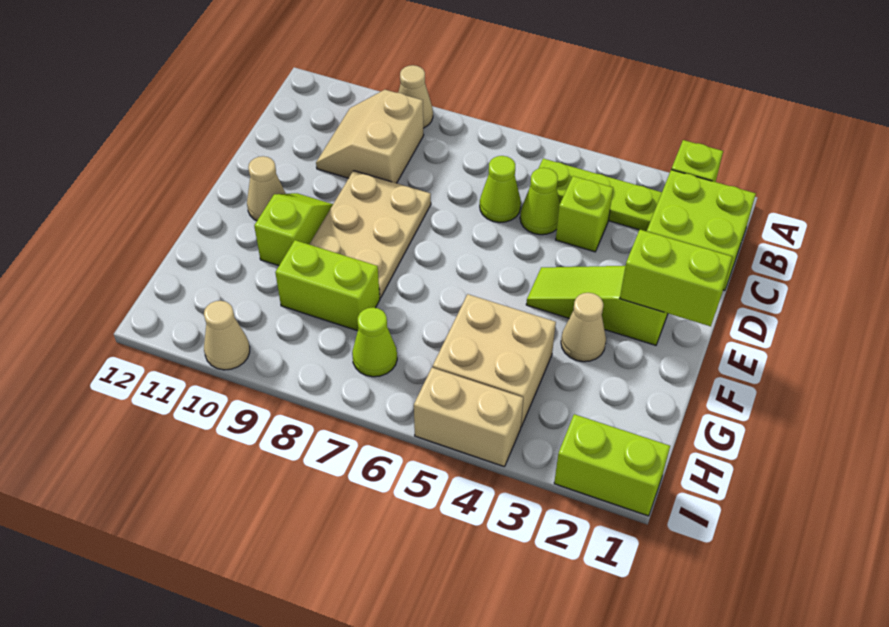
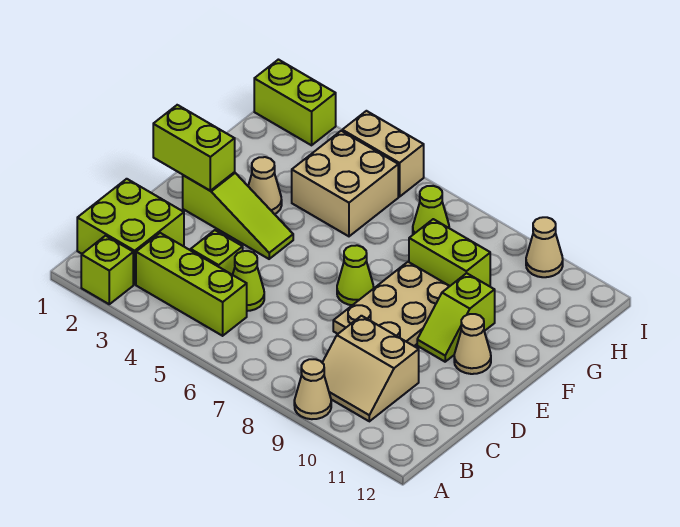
lime plate B3:B5 level 1 -> lime brick B3:B5 level 1
tan slope B9:C10 level 1 top 9 -> tan slope B9:C10 level 1 top C
lime cone C6 level 1 -> lime cone E7 level 1

